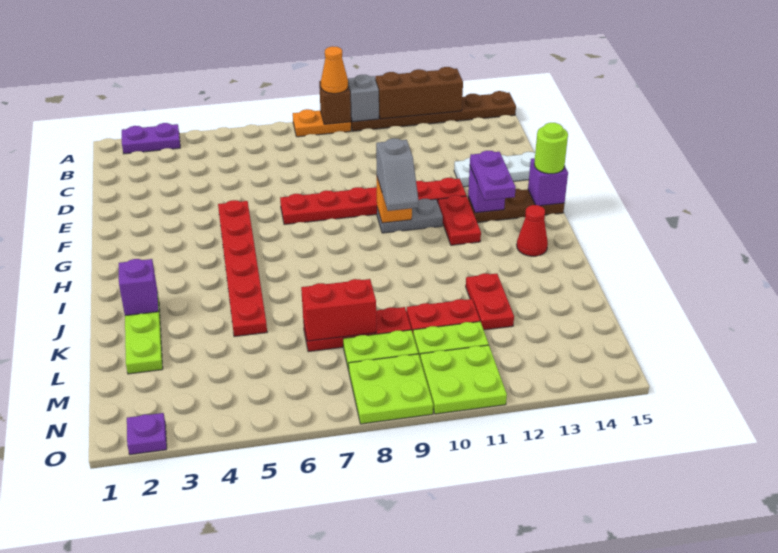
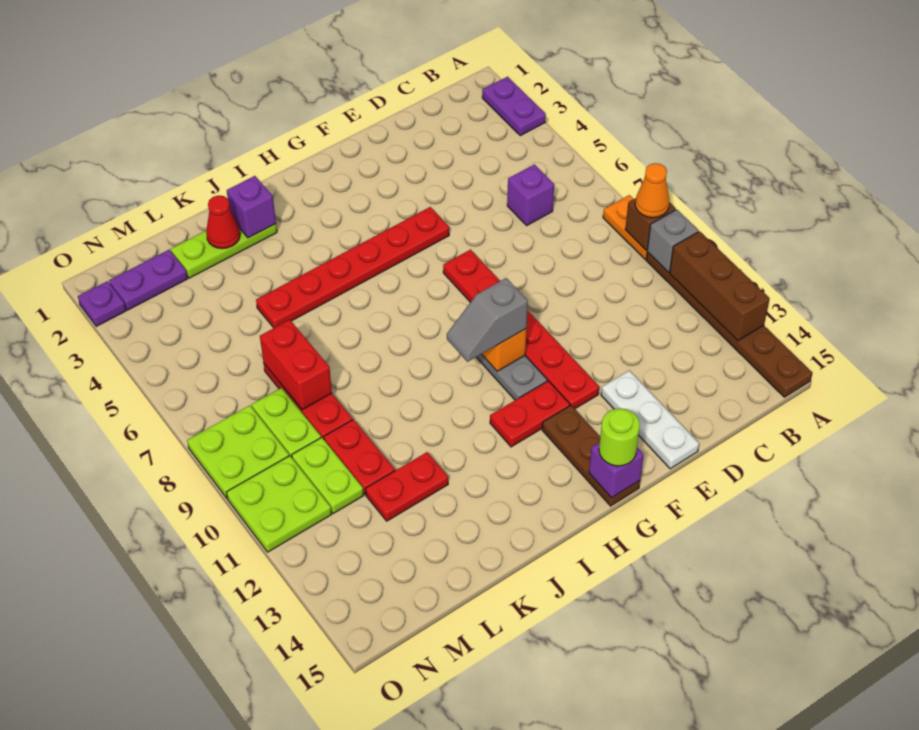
purple brick G13 level 2 -> purple brick C6 level 1
purple plate G13:H13 level 3 -> purple plate M2:N2 level 1
red cone I14 level 1 -> red cone K2 level 2

